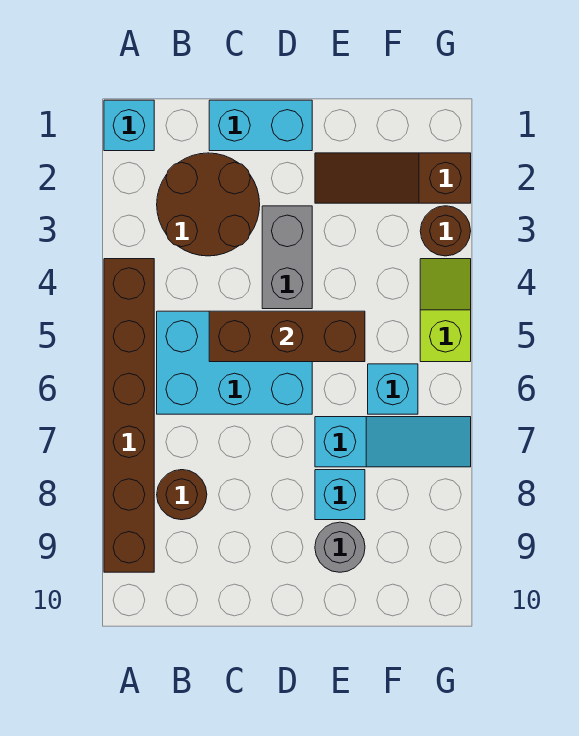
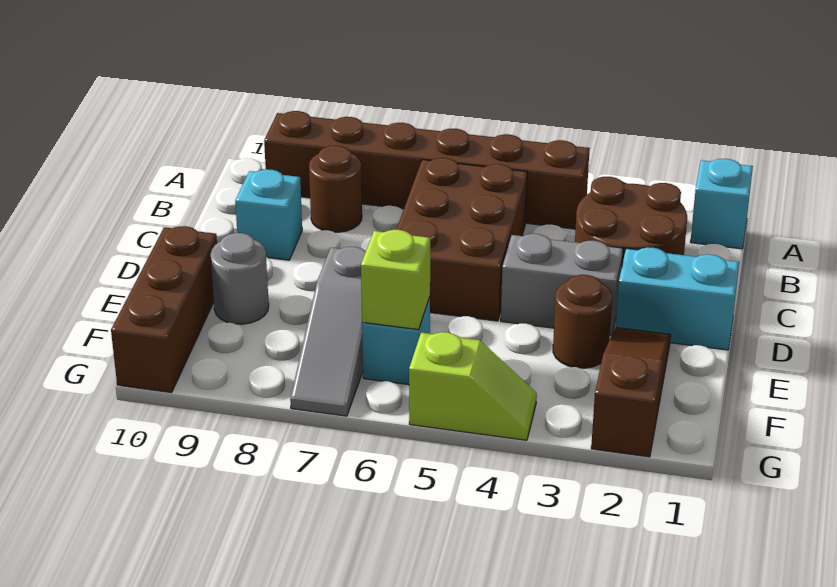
cyan brick B5:D6 level 1 -> brown brick B5:D6 level 1
cyan brick C1:D1 level 1 -> cyan brick D1:D2 level 1
brown brick C5:E5 level 2 -> brown brick E10:G10 level 1
cyan slope E7:G7 level 1 top E -> grey slope E7:G7 level 1 top E
cyan brick E8 level 1 -> cyan brick C9 level 1
none -> lime brick F6 level 2
brown round brick G3 level 1 -> brown round brick E3 level 1

